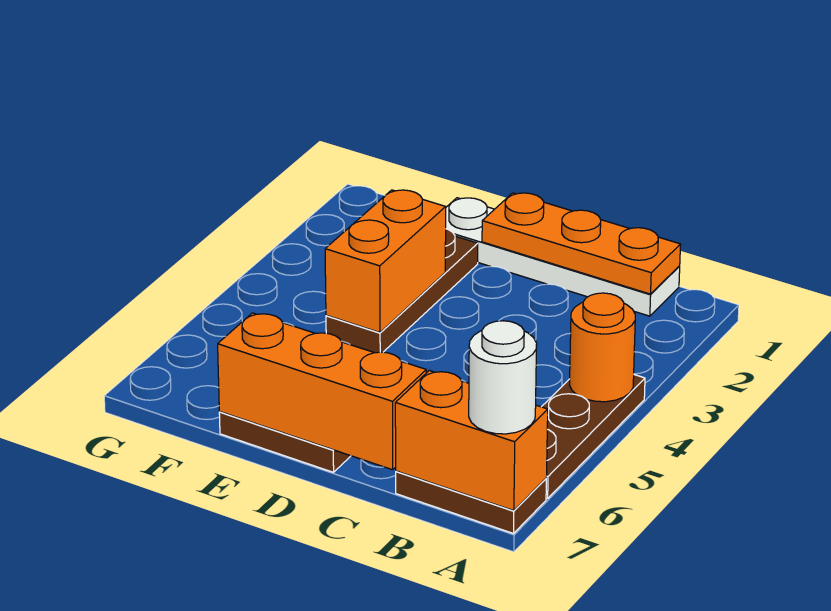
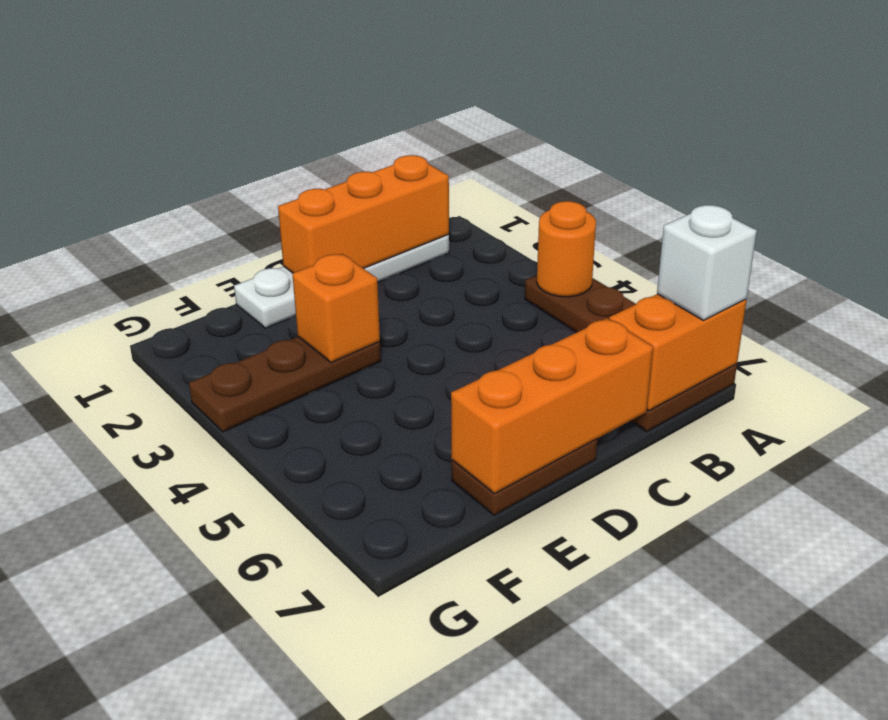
white round brick A7 level 3 -> white brick A7 level 3
orange plate B1:D1 level 2 -> orange brick B1:D1 level 2
brown plate E2:E4 level 1 -> brown plate E3:G3 level 1
orange brick E3:E4 level 2 -> orange brick E3 level 2

